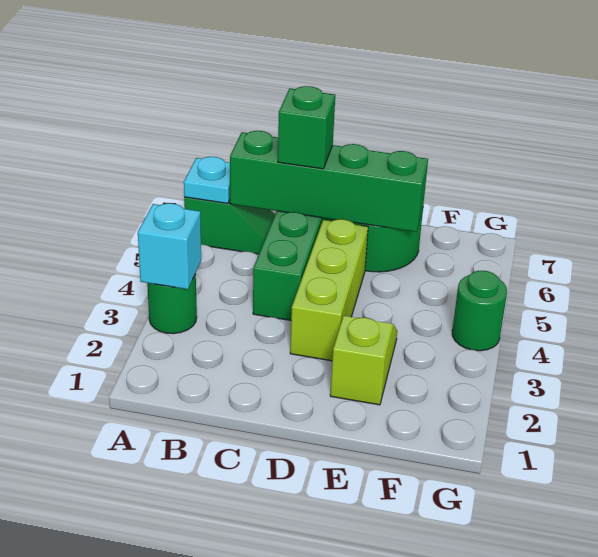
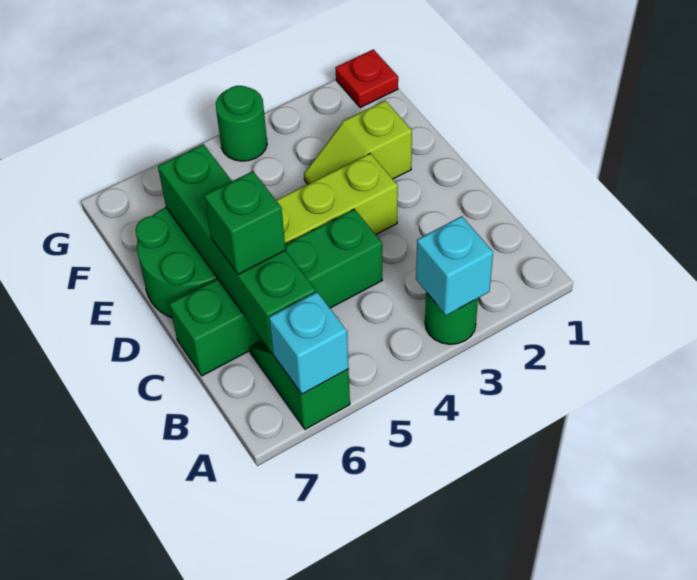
cyan plate A6 level 2 -> cyan brick A6 level 2
none -> red plate G1 level 1

